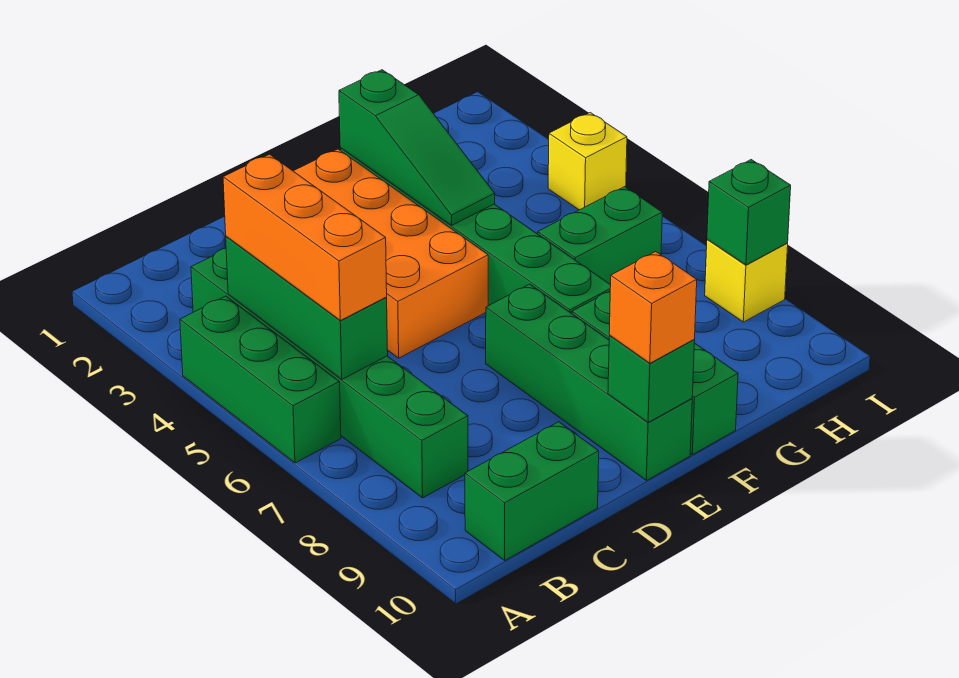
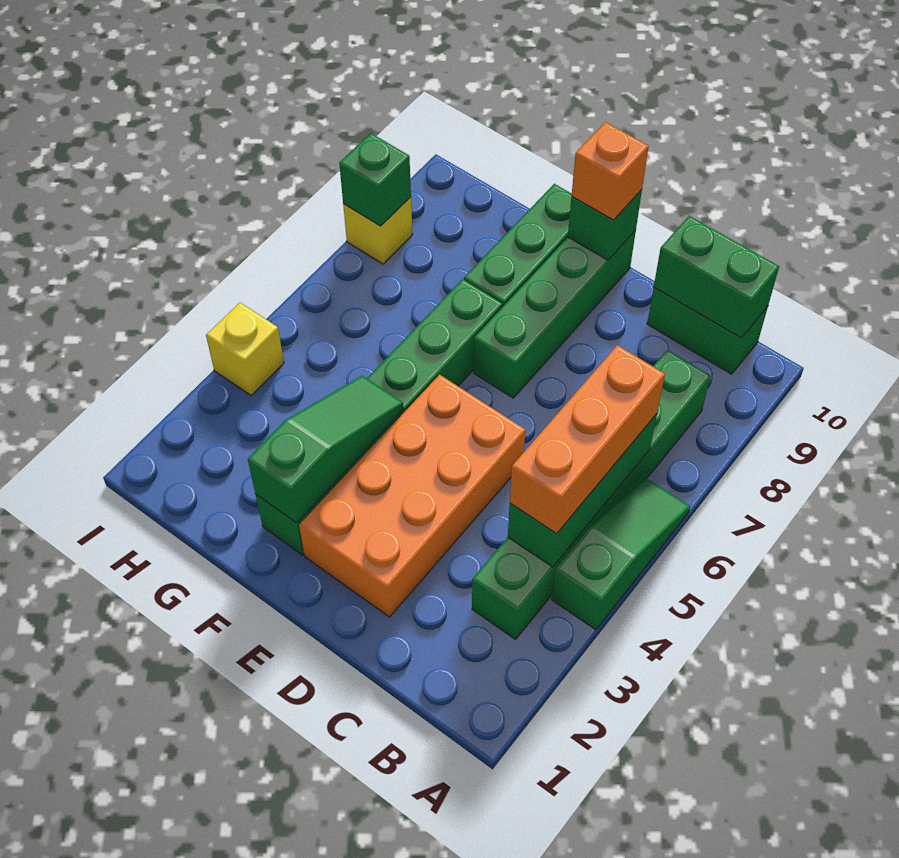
green brick A4:A6 level 1 -> green slope A4:A6 level 1 top 4
green brick G6:H6 level 1 -> green brick B10:C10 level 2

